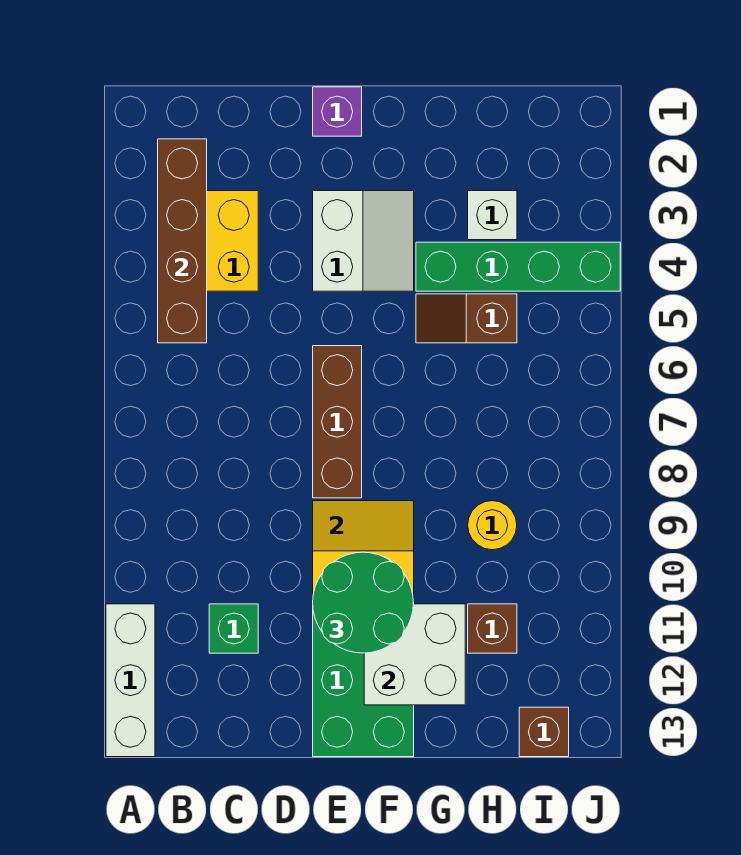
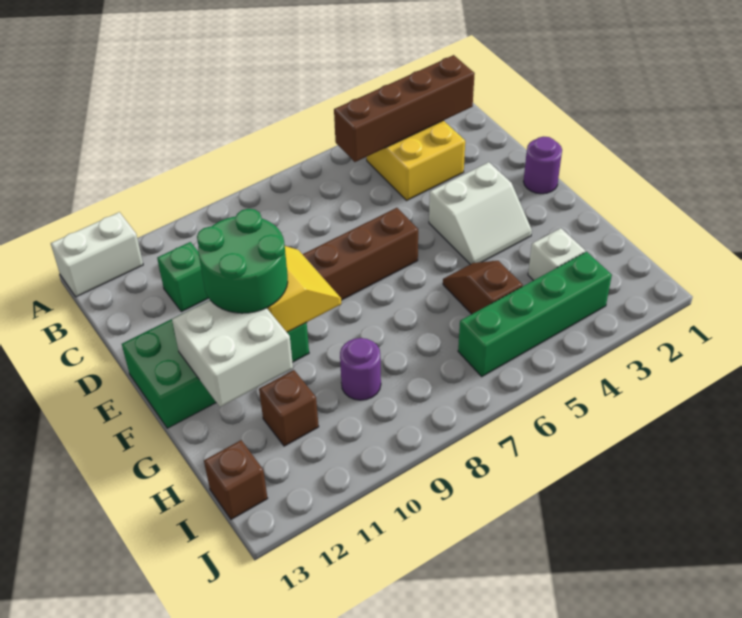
white brick A11:A13 level 1 -> white brick A12:A13 level 1
purple brick E1 level 1 -> purple round brick E1 level 1
green brick G4:J4 level 1 -> green brick I3:I6 level 1
yellow round brick H9 level 1 -> purple round brick H9 level 1

